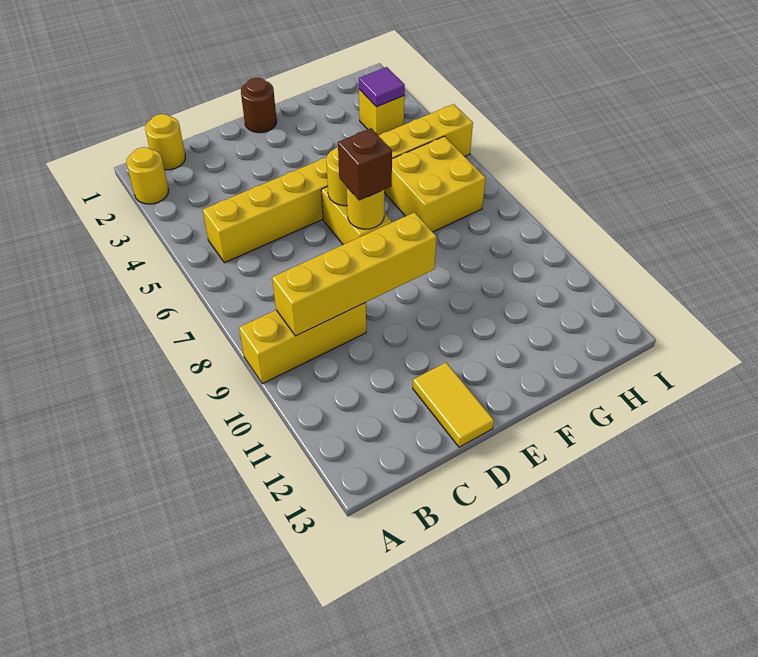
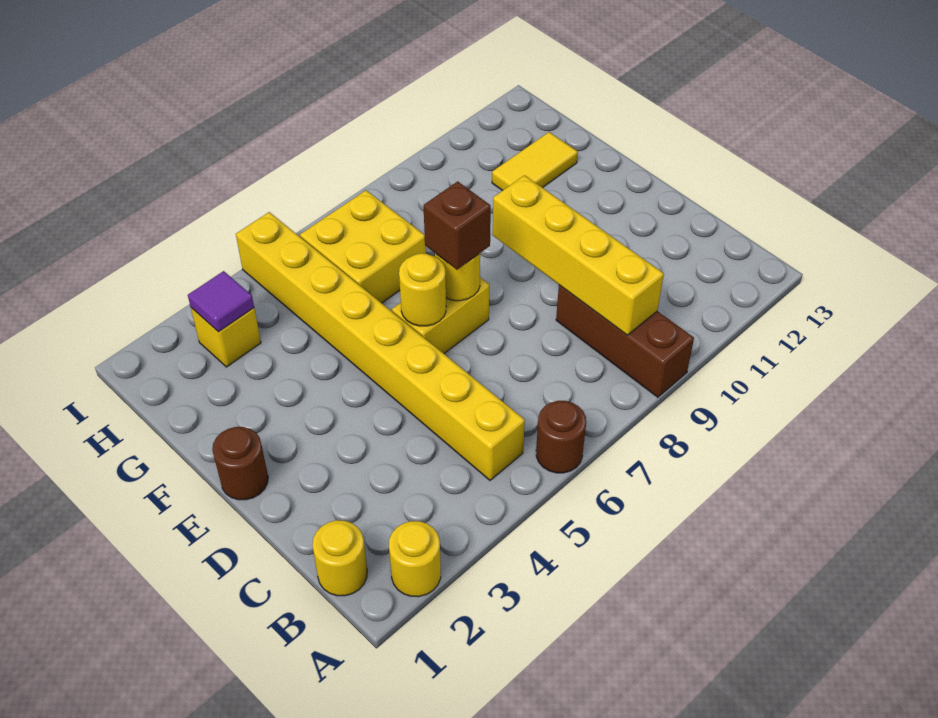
none -> brown round brick A6 level 1
yellow brick A9:C9 level 1 -> brown brick A9:C9 level 1
yellow tile D12:D13 level 1 -> yellow tile G11:G12 level 1

